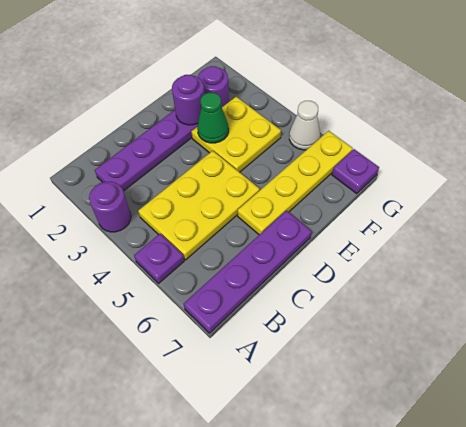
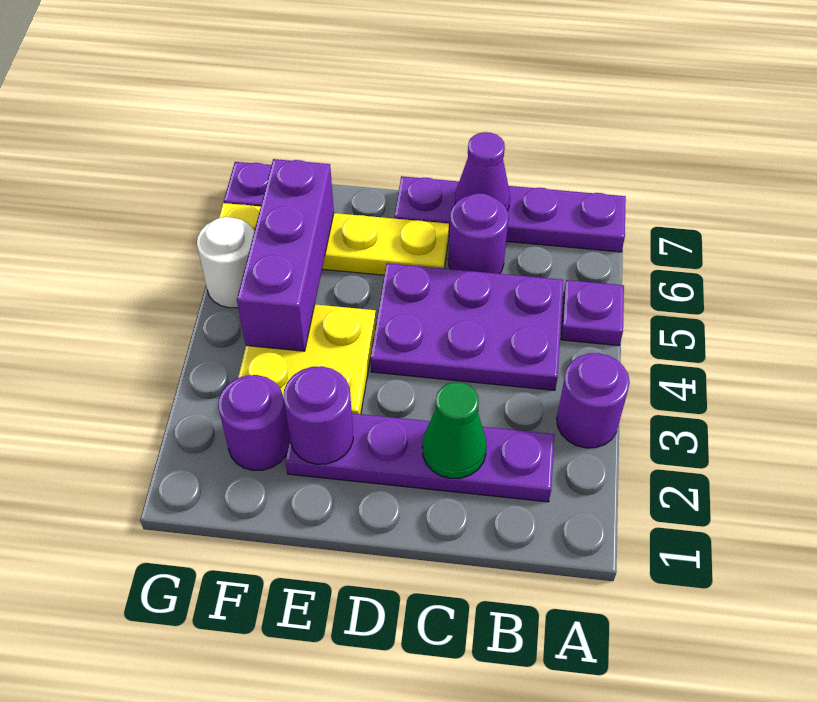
yellow plate B4:D5 level 1 -> purple plate B4:D5 level 1
none -> purple round brick C6 level 1
none -> purple cone C7 level 2
green cone E3 level 2 -> green cone C2 level 2
none -> purple brick F4:F6 level 2
white cone G5 level 1 -> white round brick G5 level 1

